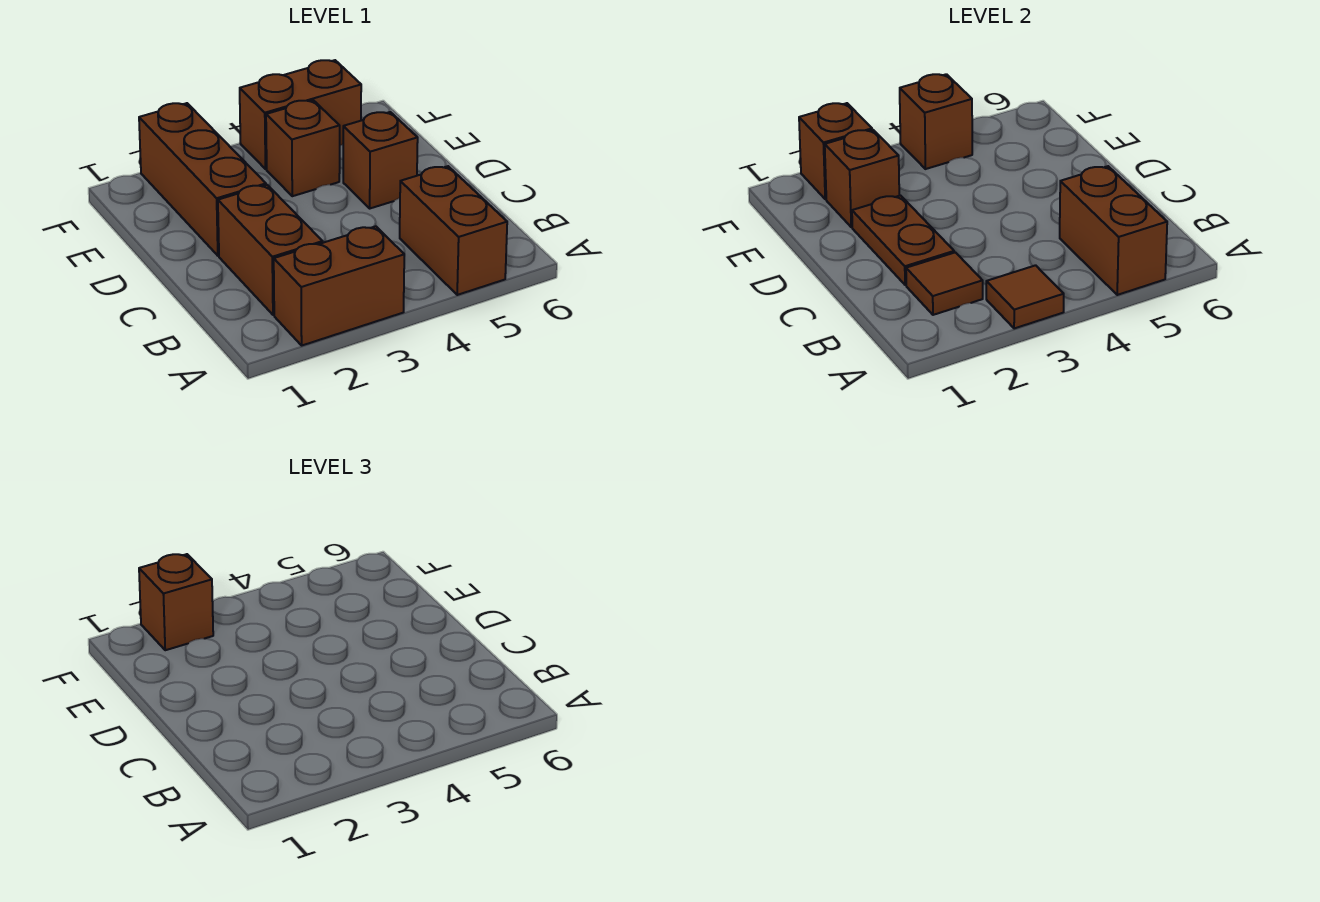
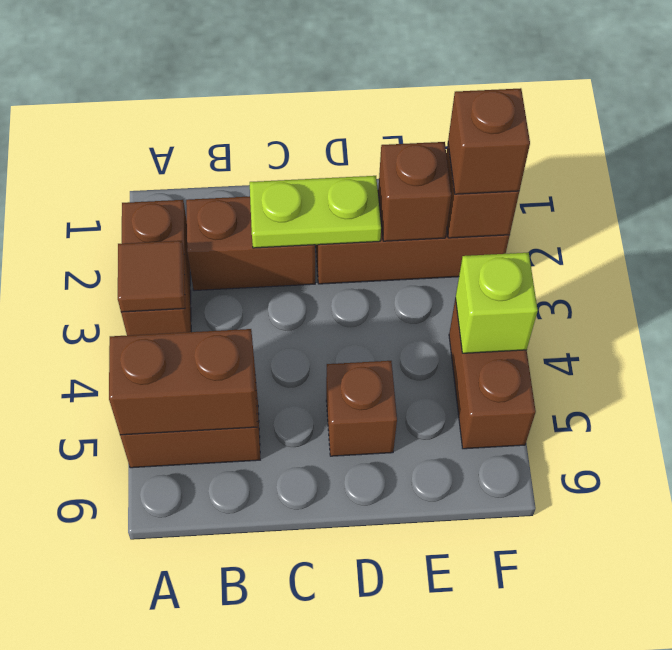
brown tile B2 level 2 -> none
brown plate C2:D2 level 2 -> lime plate C2:D2 level 2
brown brick E4 level 1 -> none
brown brick F4 level 2 -> lime brick F4 level 2

